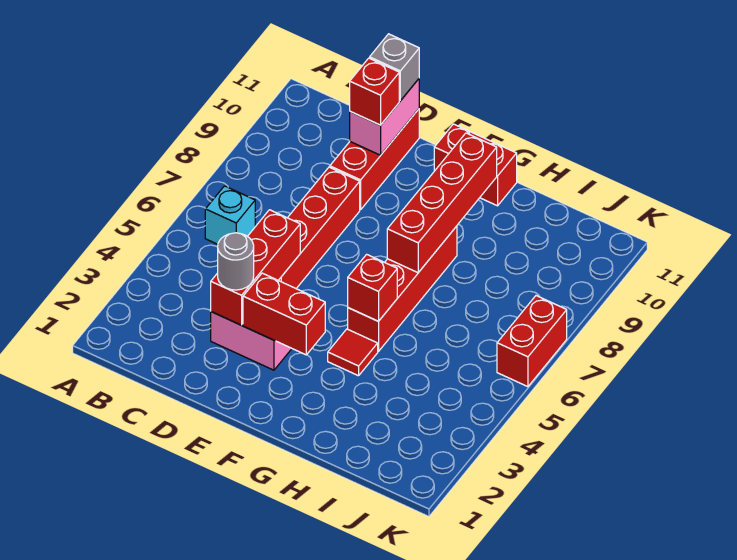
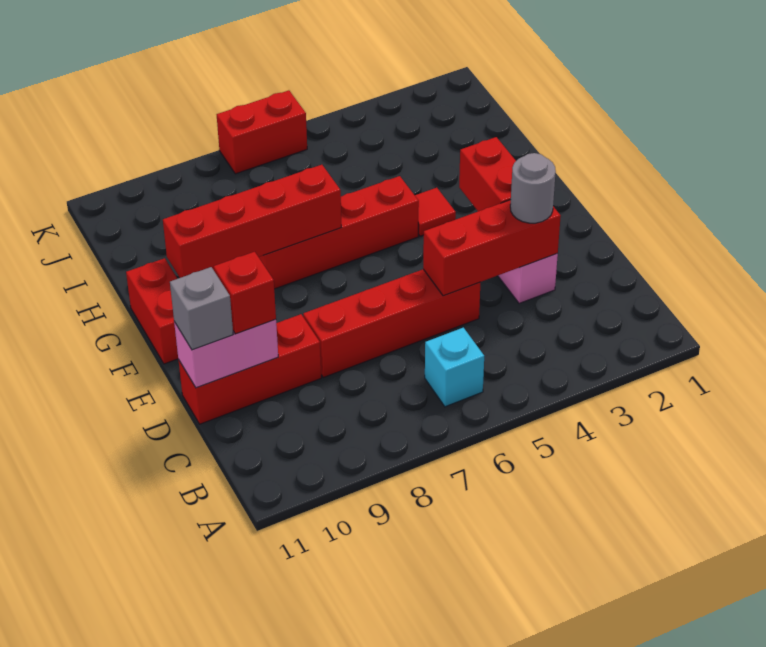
red brick G5 level 2 -> none

